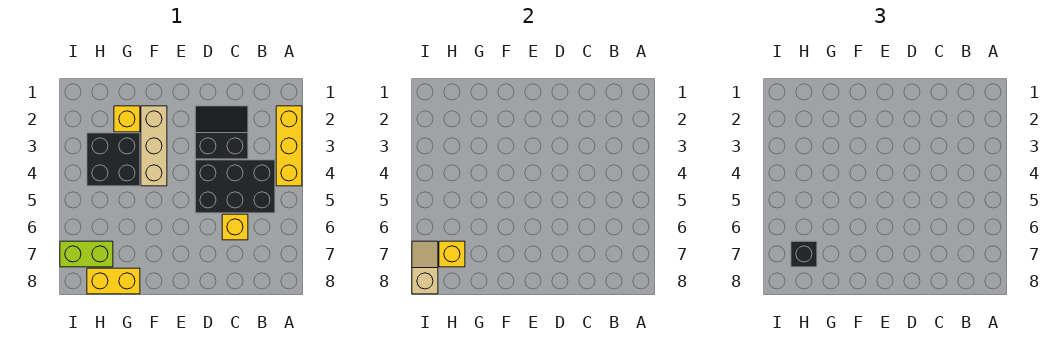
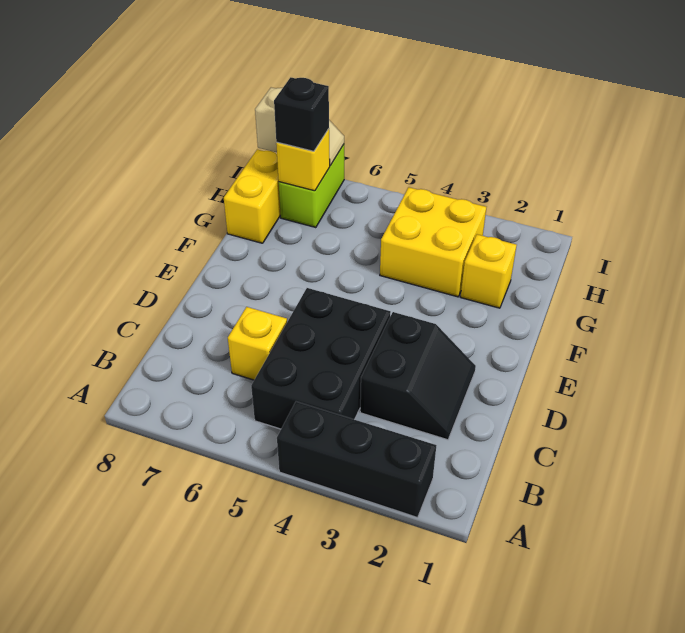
yellow brick A2:A4 level 1 -> black brick A2:A4 level 1
tan brick F2:F4 level 1 -> none
black brick G3:H4 level 1 -> yellow brick G3:H4 level 1

